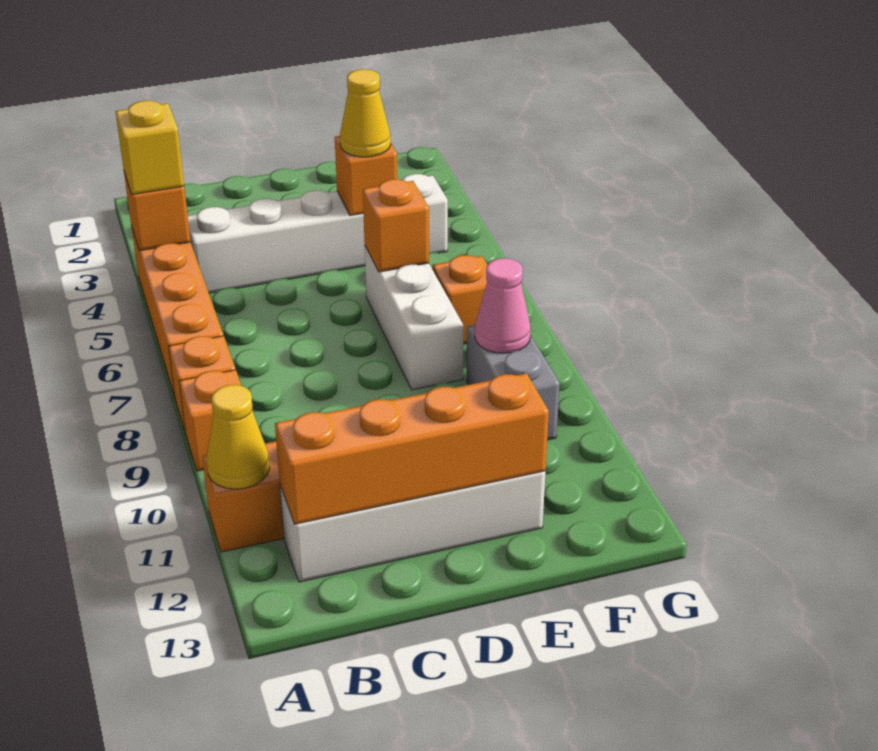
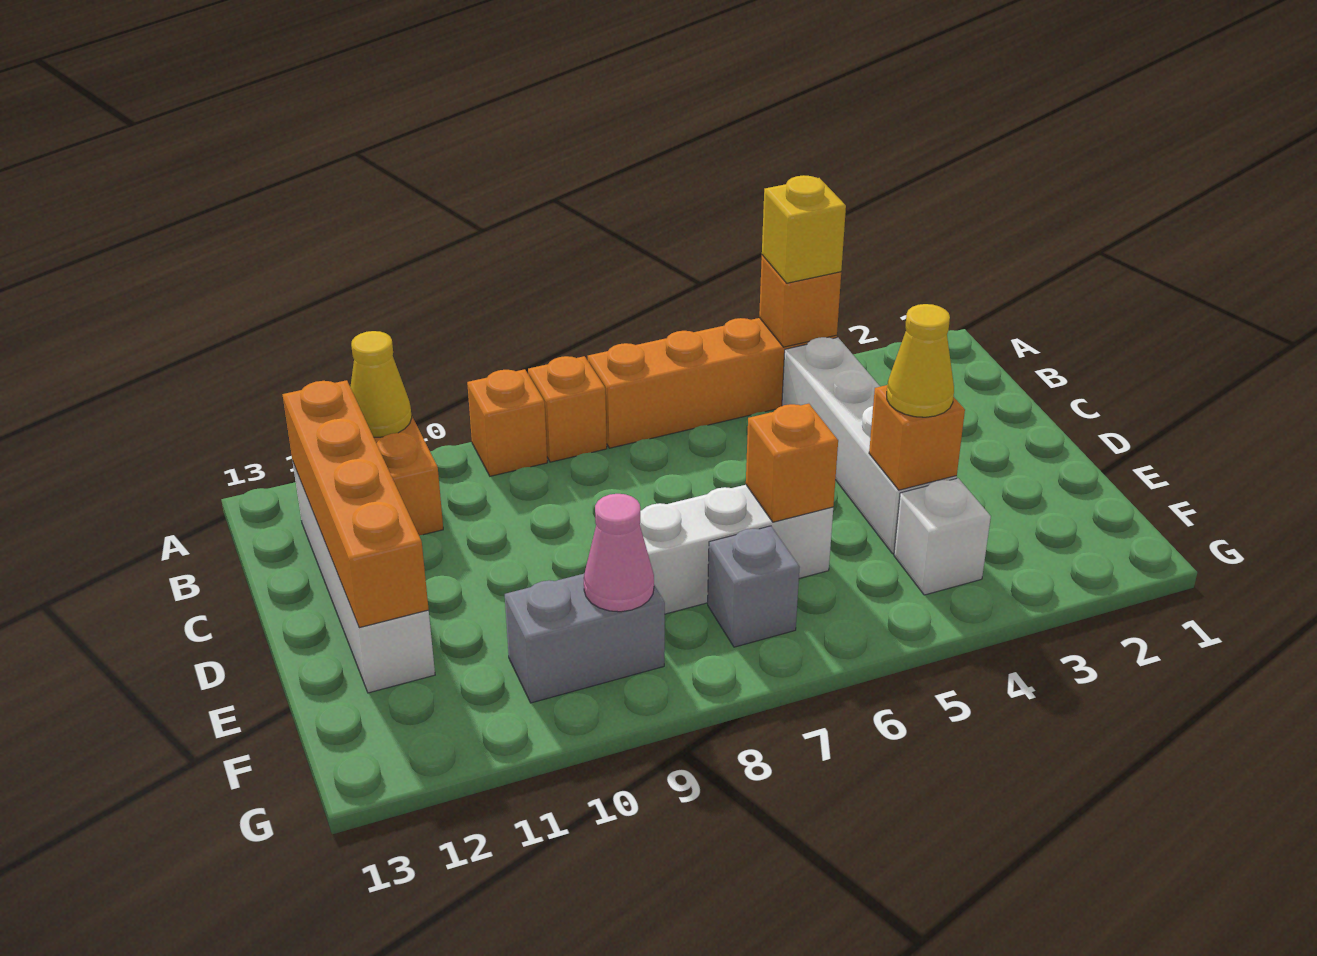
orange brick F7 level 1 -> grey brick F7 level 1

